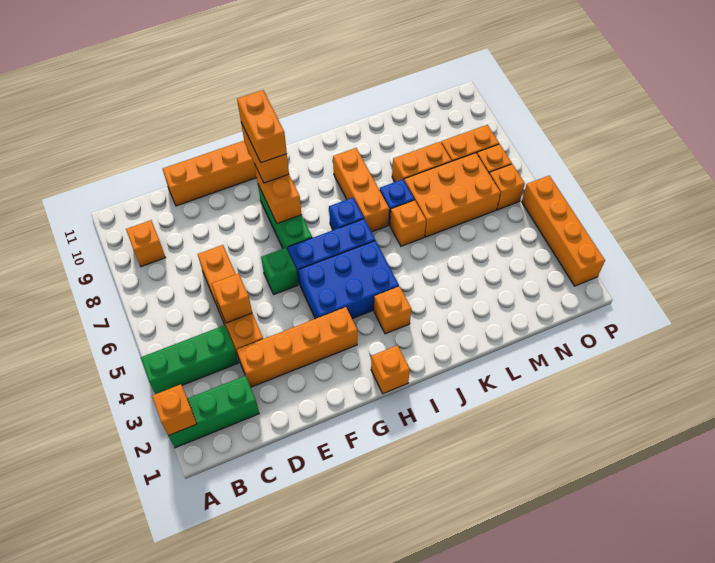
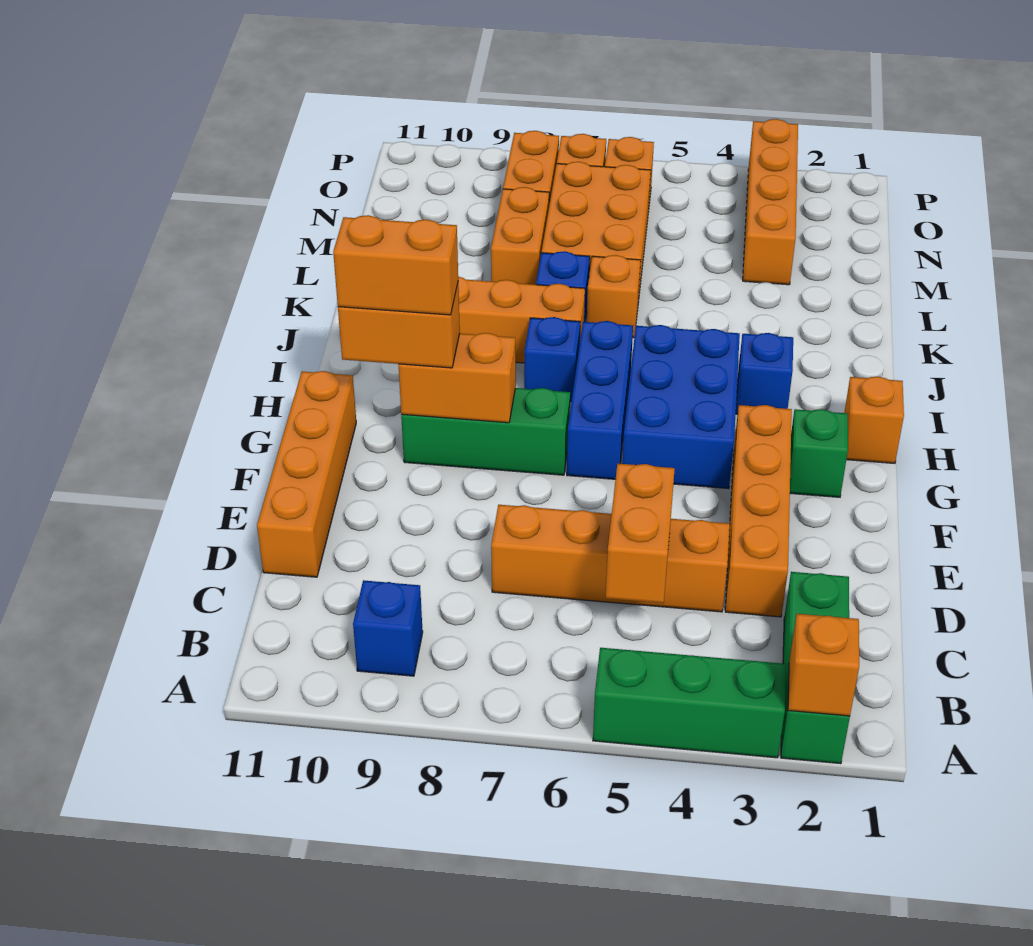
green brick A4:C4 level 1 -> green brick A3:A5 level 1
orange brick B9 level 1 -> blue brick B9 level 1
orange brick D5 level 2 -> orange brick C5:D5 level 2
green brick F6 level 1 -> green brick G2 level 1
orange brick I3 level 1 -> blue brick I3 level 1
orange brick P2:P5 level 1 -> orange brick M3:P3 level 1

